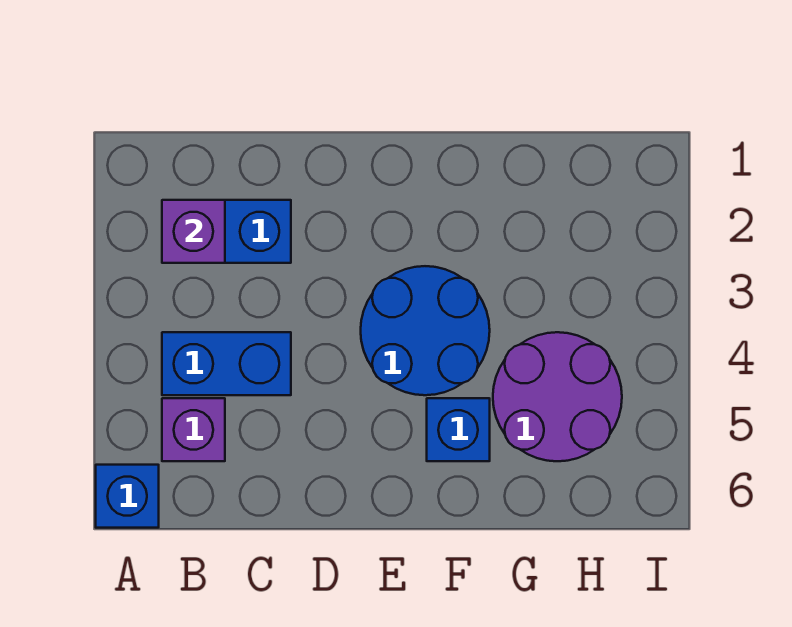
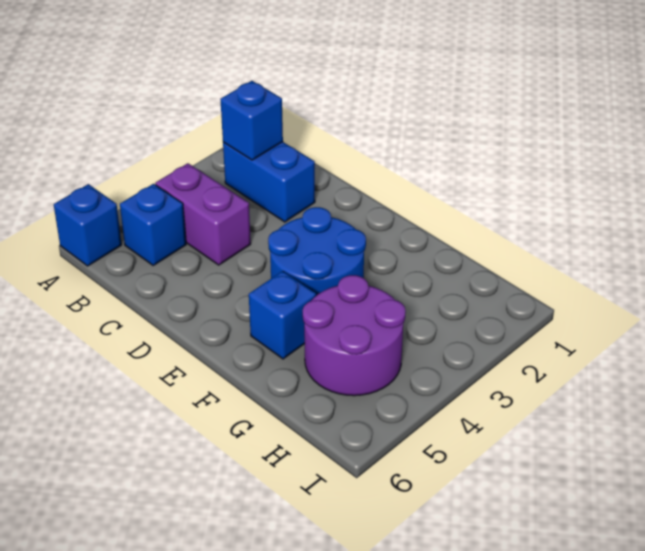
purple brick B2 level 2 -> blue brick B2 level 2
blue brick B4:C4 level 1 -> purple brick B4:C4 level 1
purple brick B5 level 1 -> blue brick B5 level 1

